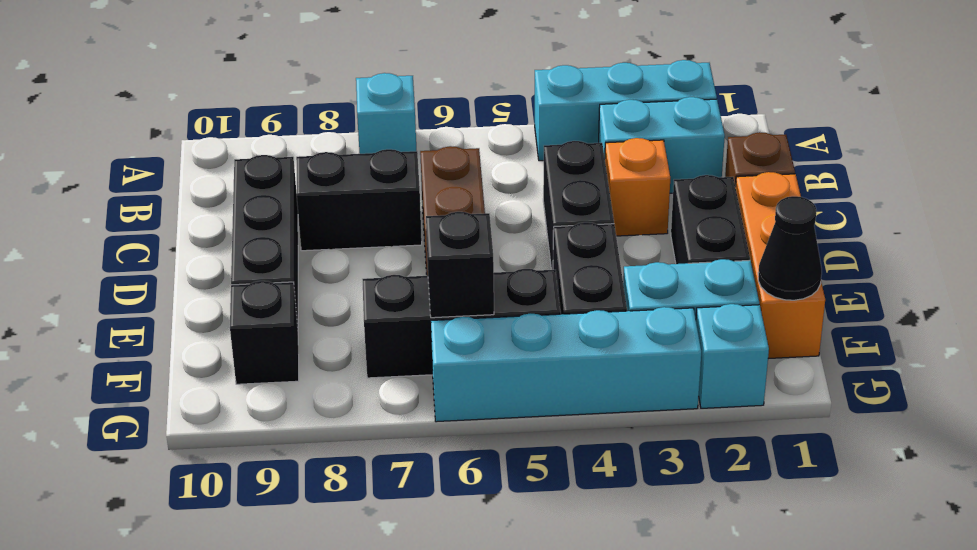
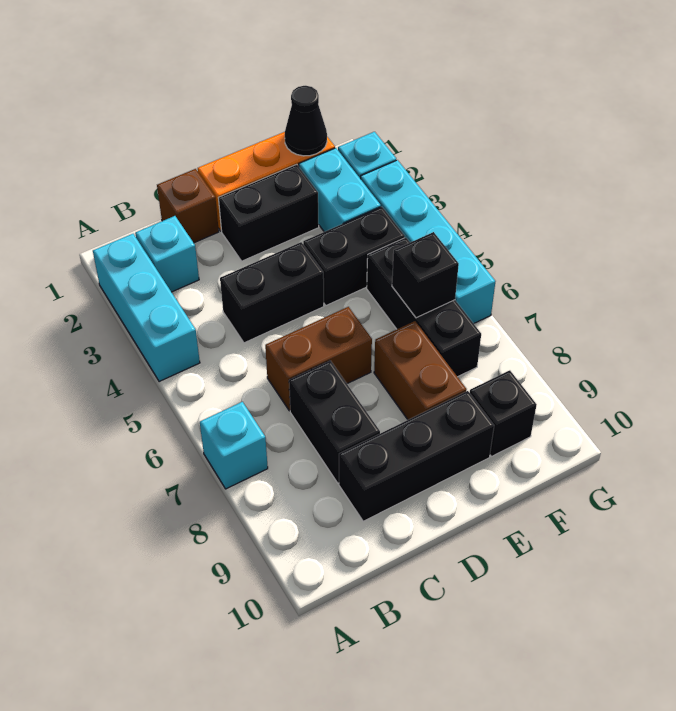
cyan brick B2:B3 level 1 -> cyan brick B2 level 1
orange brick C3 level 1 -> none
none -> brown brick E7:E8 level 1

